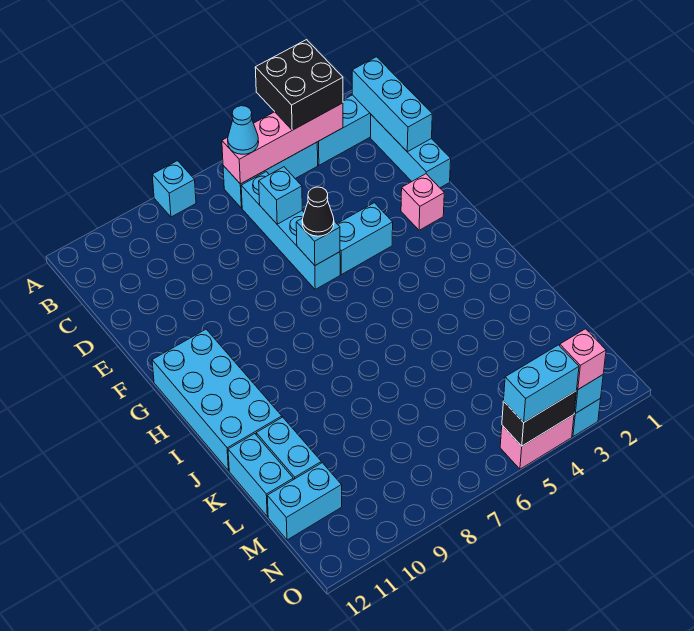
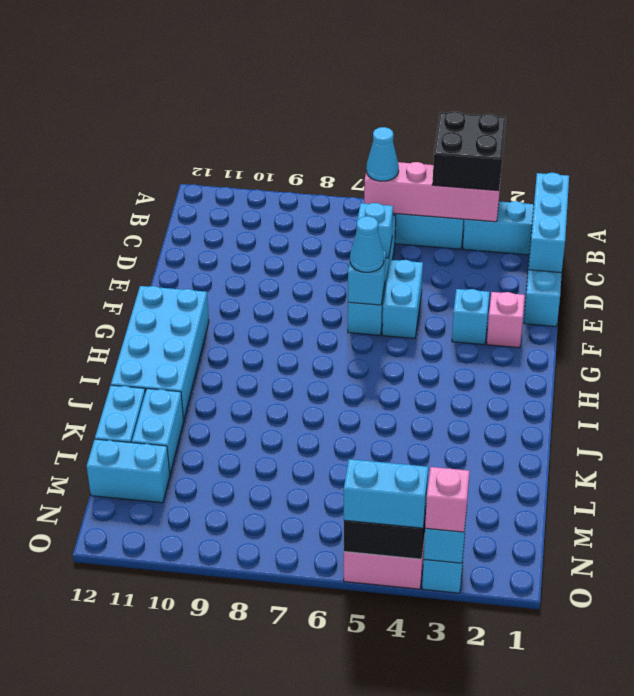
cyan brick A8 level 1 -> cyan brick F3 level 1
cyan brick F4:F5 level 1 -> cyan brick E5:F5 level 1
black cone F6 level 3 -> cyan cone F6 level 3

